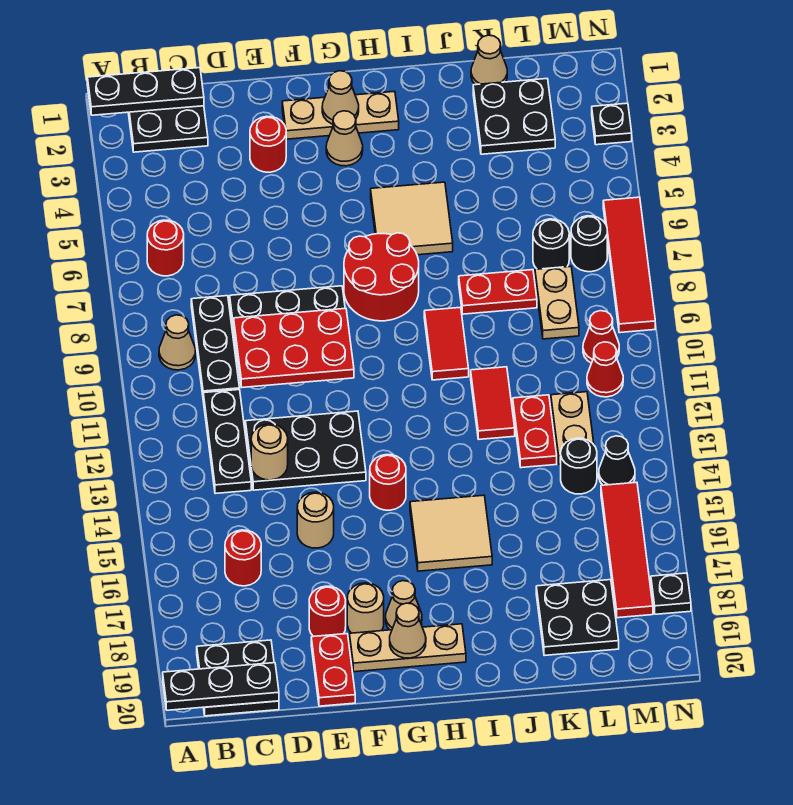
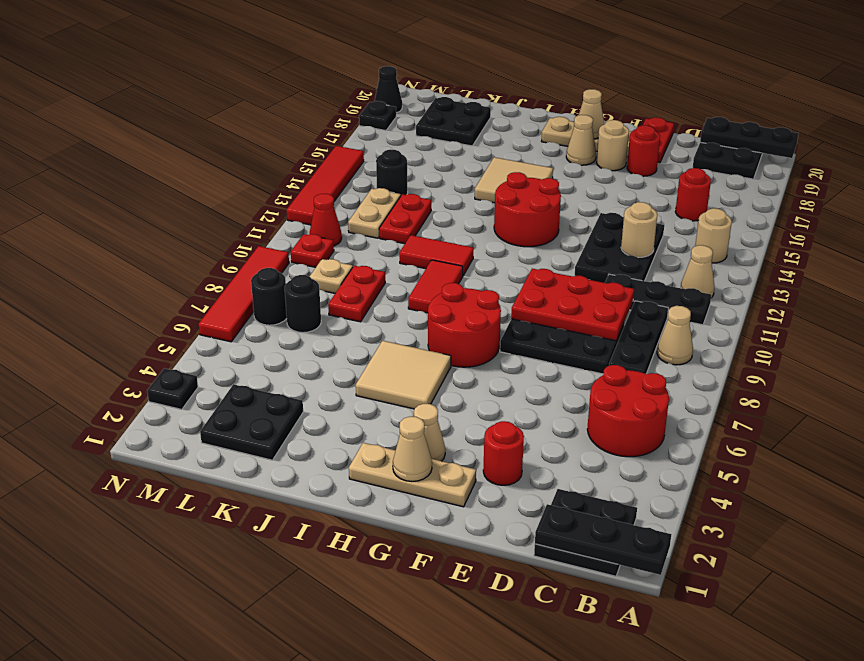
red round brick B6 level 1 -> red round brick B5:C6 level 1
black plate C11:C13 level 1 -> black plate B11:D11 level 1
black plate D12:F13 level 1 -> black plate D12:E14 level 1
tan round brick E15 level 1 -> tan round brick B14 level 1
red round brick G14 level 1 -> red round brick G13:H14 level 1
red plate J8:K8 level 1 -> red plate K8:K9 level 1
red tile J11:J12 level 1 -> red tile I11:J11 level 1
tan cone K1 level 1 -> tan cone B12 level 1
tan plate L8:L9 level 1 -> tan plate L9 level 1
red cone M10 level 1 -> red plate M10 level 1
black cone M14 level 1 -> black cone N19 level 1
red tile M15:M18 level 1 -> red tile N12:N15 level 1

